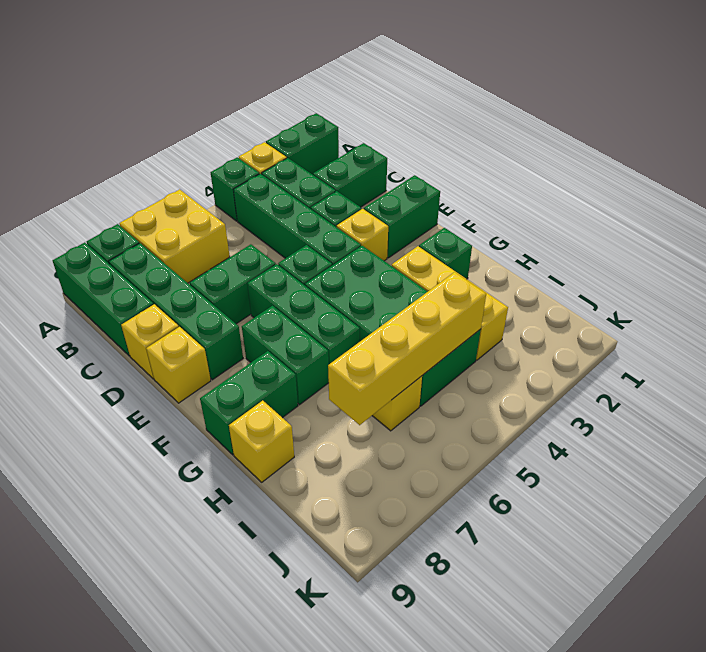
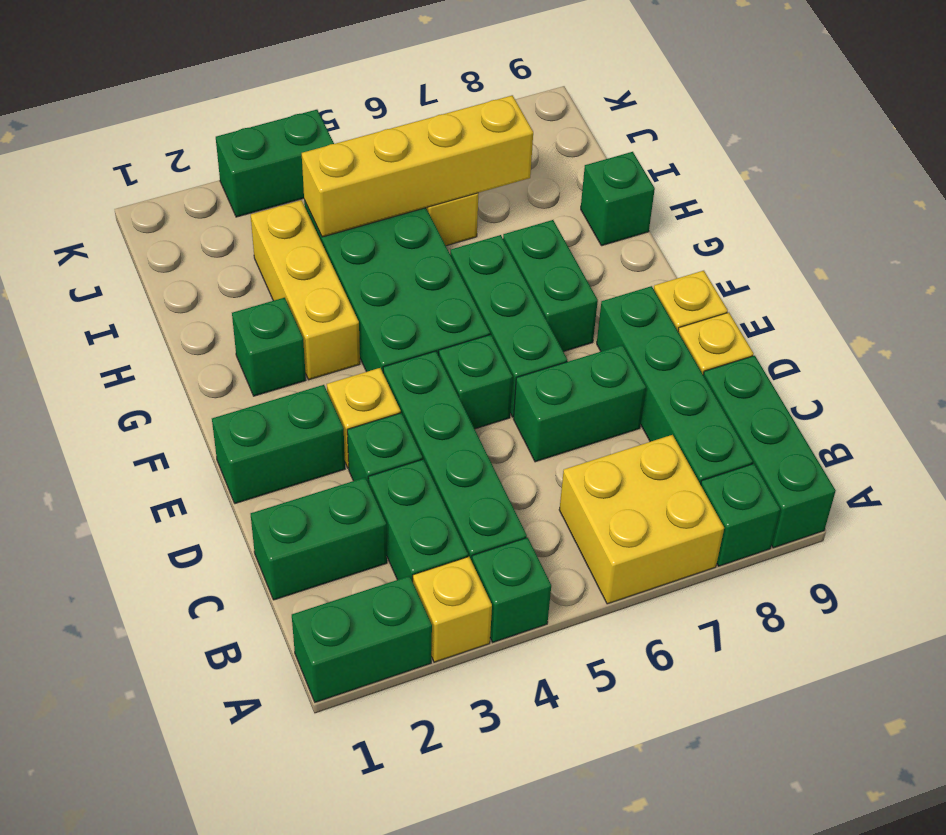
green brick G8:G9 level 1 -> green brick K3:K4 level 1
yellow brick H9 level 1 -> green brick H9 level 1

